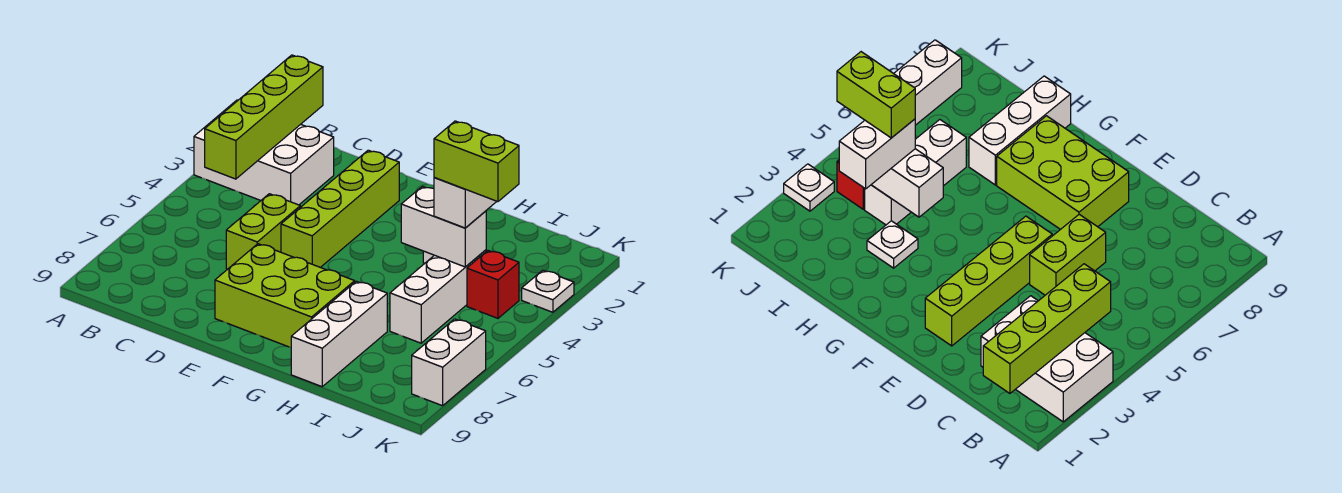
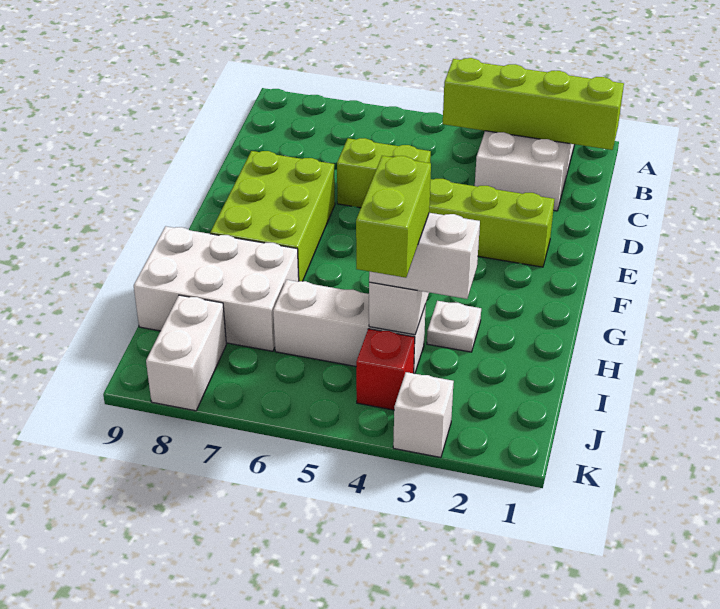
white brick H7:H9 level 1 -> white brick H7:I9 level 1
white plate K3 level 1 -> white brick K3 level 1
white brick K7:K8 level 1 -> white brick J8:K8 level 1

